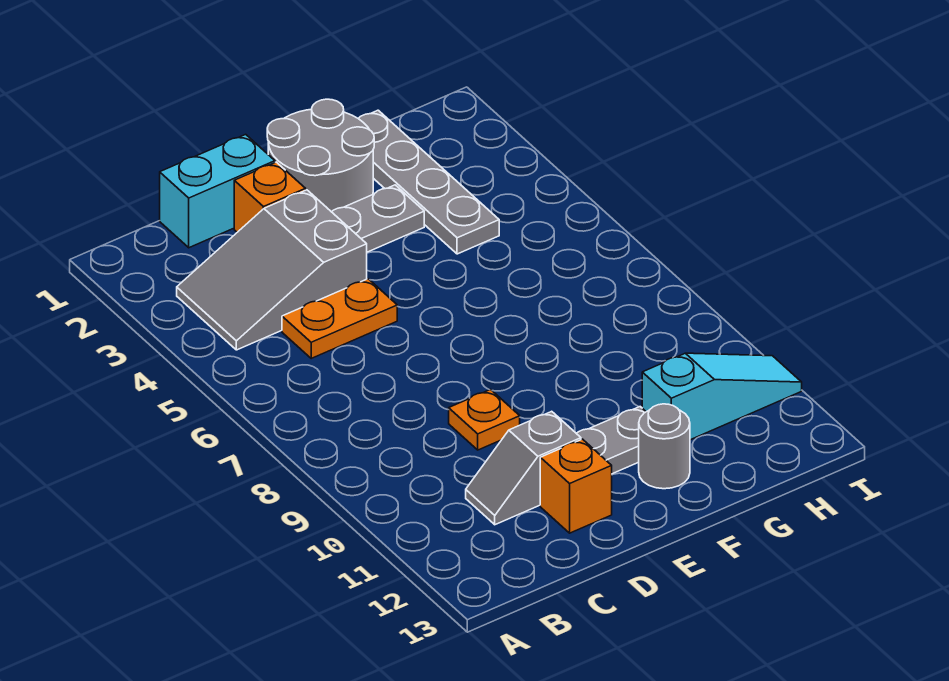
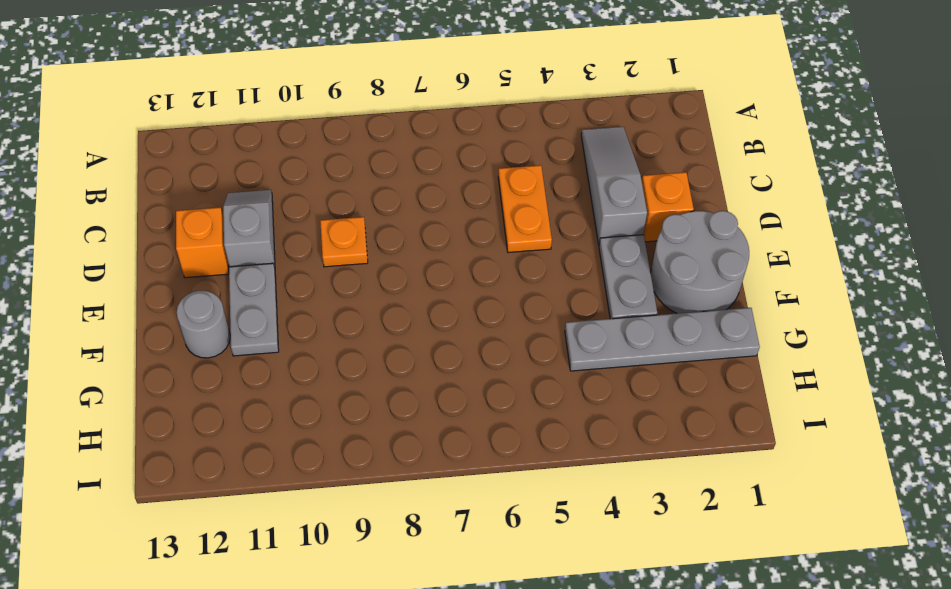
grey slope B3:D4 level 1 top D -> grey slope B3:D3 level 1 top D
cyan brick C1:D1 level 1 -> none
cyan slope G11:I11 level 1 top G -> none

